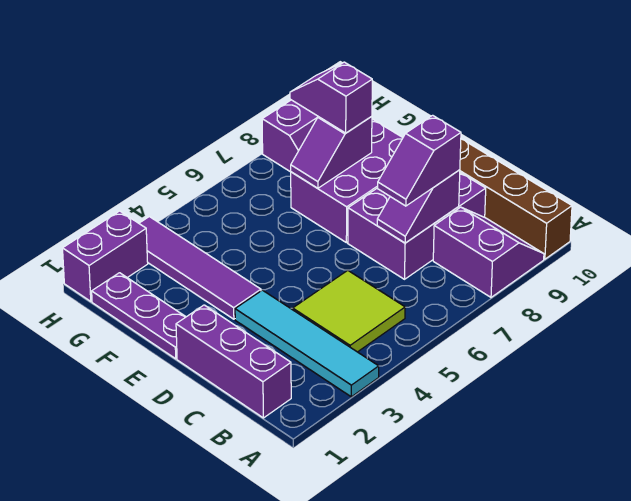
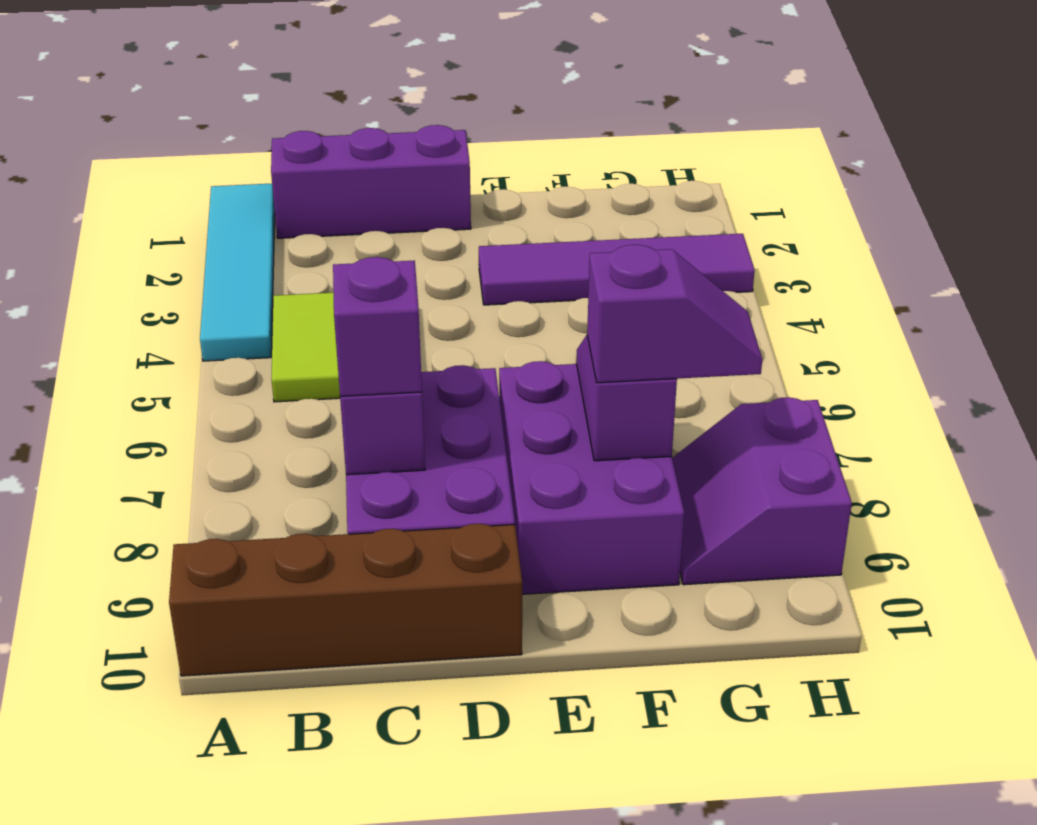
cyan tile A3:D3 level 1 -> cyan tile A1:A4 level 1
purple slope A8:B9 level 1 top 8 -> none
purple plate E1:G1 level 1 -> none
purple brick H1:H2 level 1 -> none

